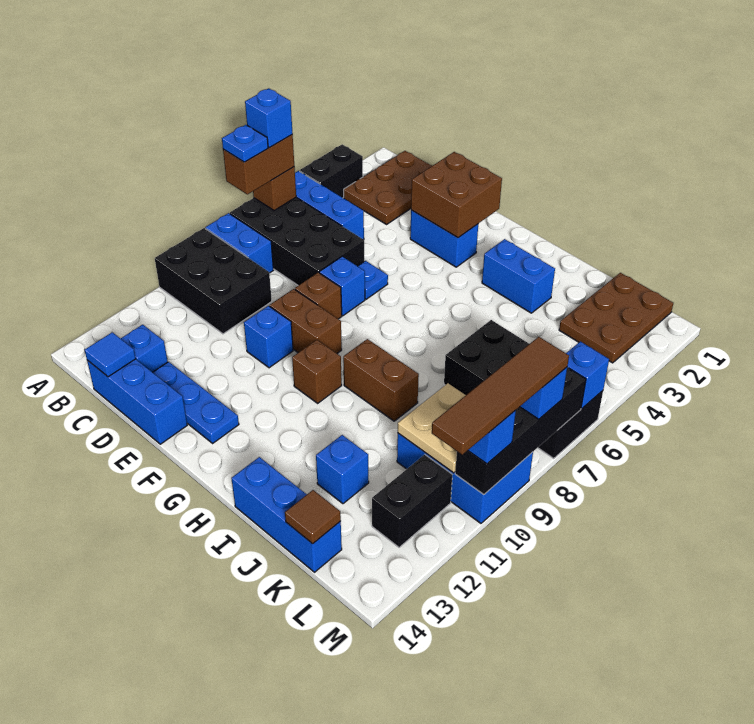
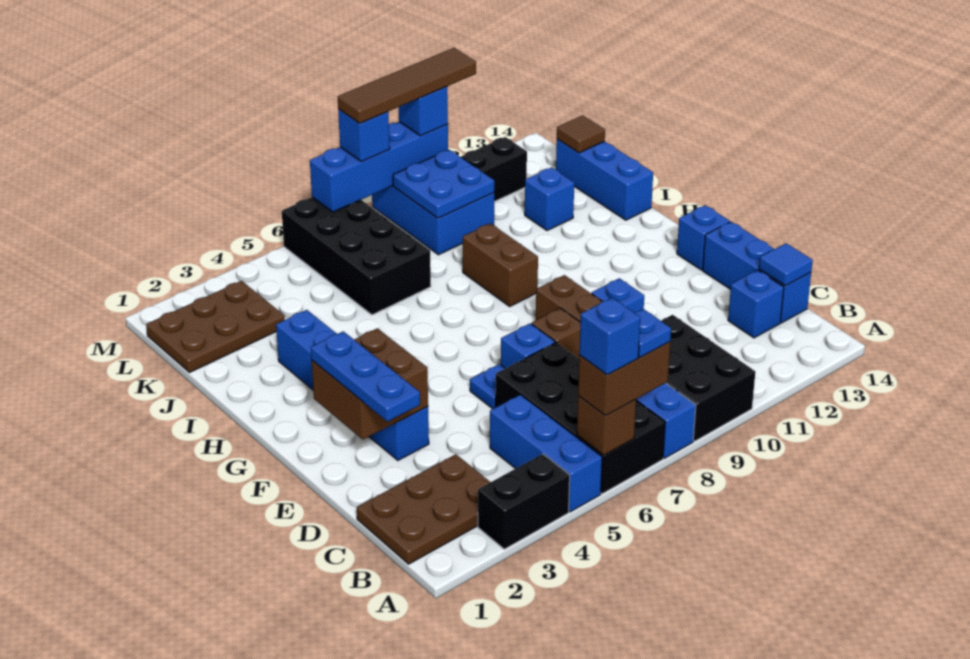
blue plate D13:F13 level 1 -> blue plate D2:F2 level 3
brown brick G10 level 1 -> none
tan plate K9:L10 level 2 -> blue plate K9:L10 level 2
blue brick M6 level 2 -> blue brick F14 level 1
black brick M7:M10 level 2 -> blue brick M7:M10 level 2

